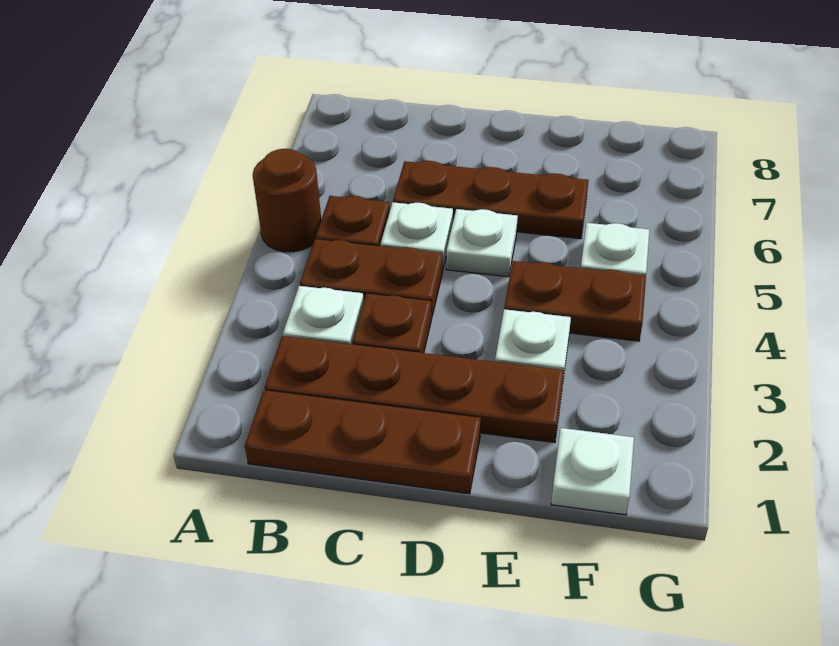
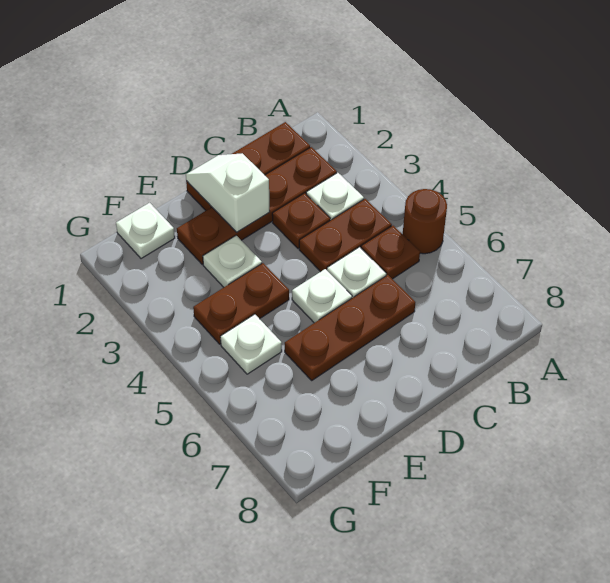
none -> white slope D1:D2 level 2 top 2

